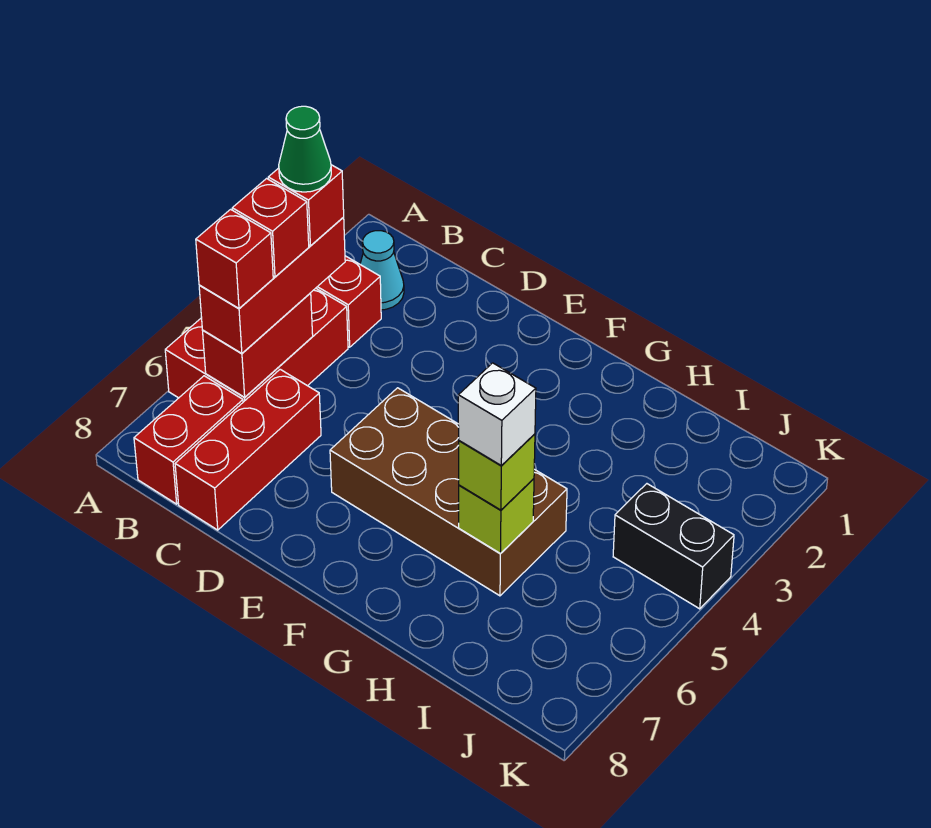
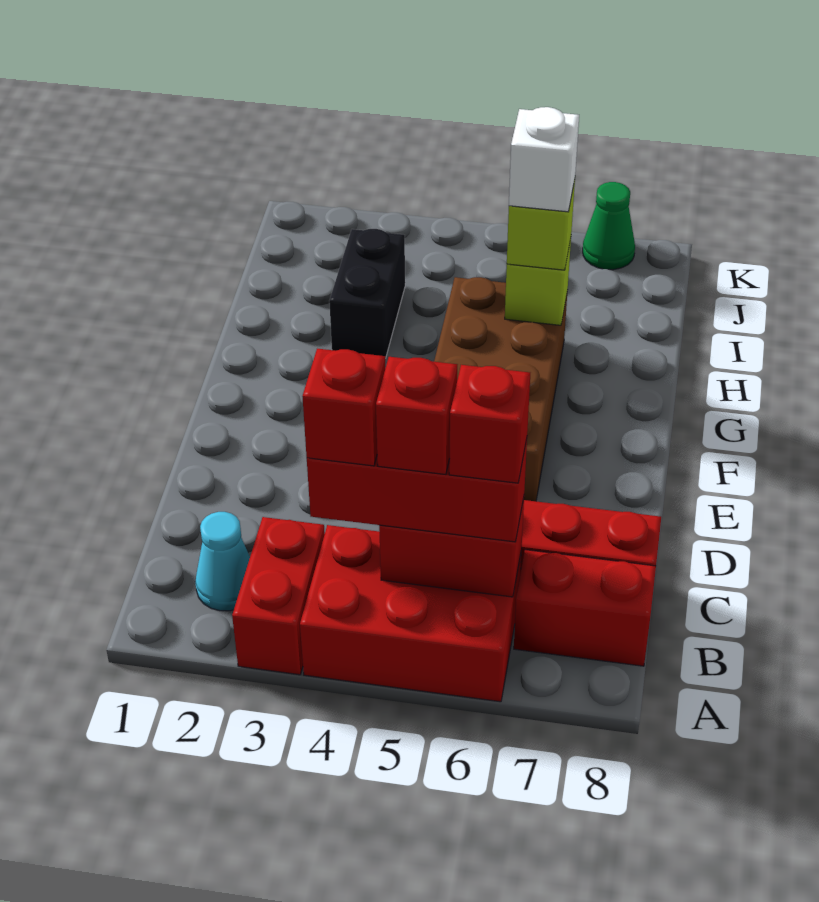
green cone B4 level 5 -> green cone K7 level 1
black brick J4:K4 level 1 -> black brick H3:I3 level 1

